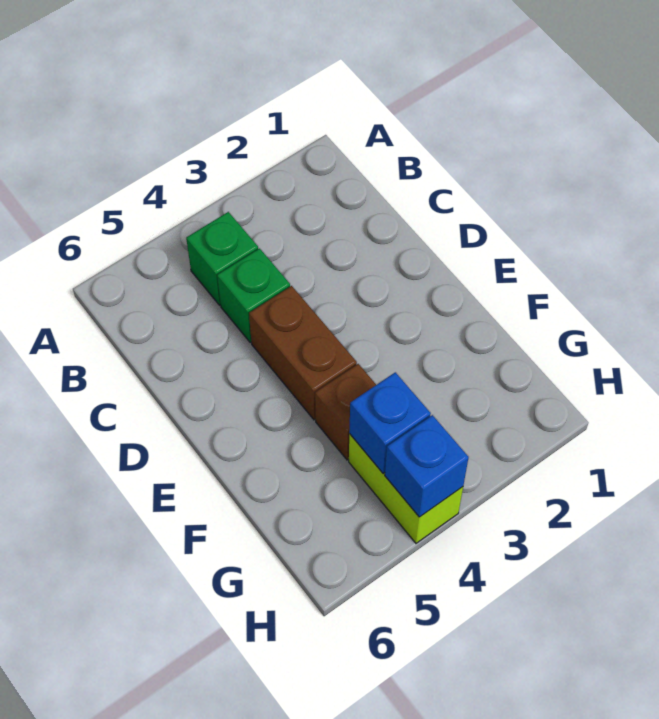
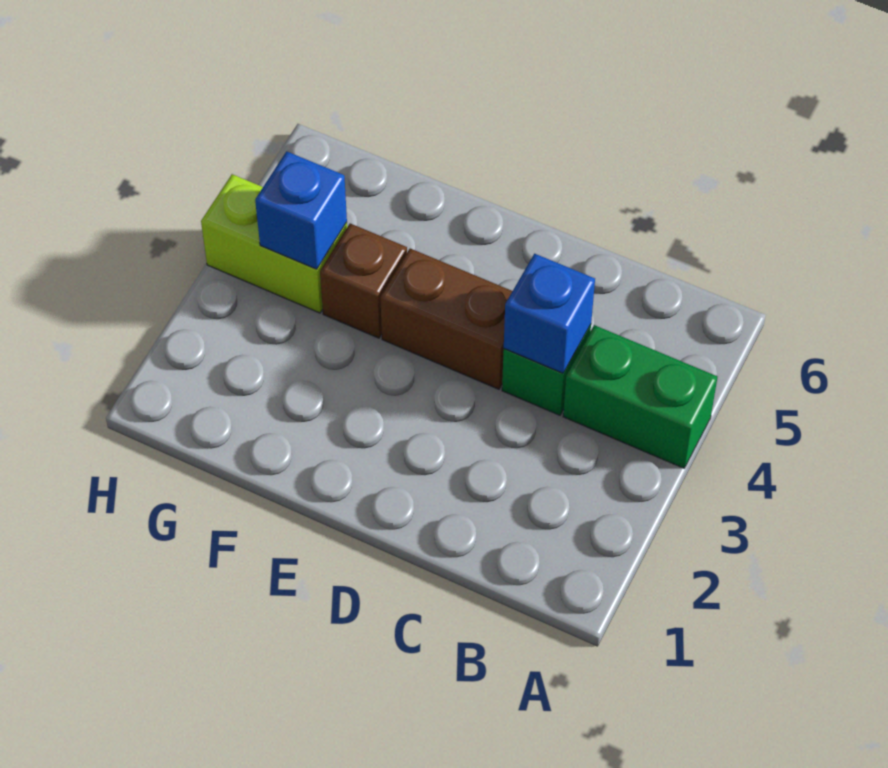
green brick B4 level 1 -> green brick A4:B4 level 1
blue brick H4 level 2 -> blue brick C4 level 2

